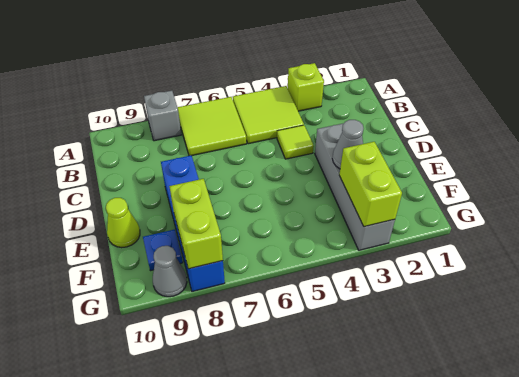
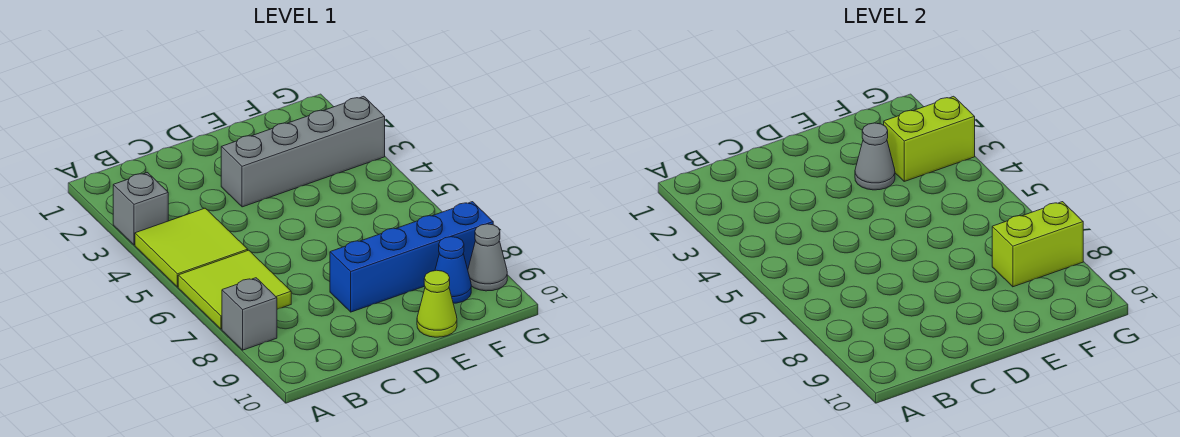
lime brick A3 level 1 -> grey brick A3 level 1
lime tile C4 level 1 -> none
blue plate F9 level 1 -> blue cone F9 level 1

